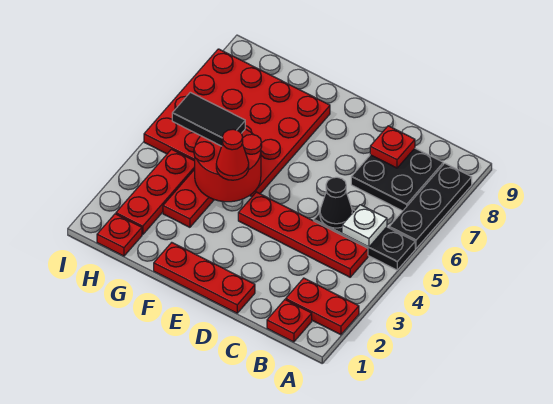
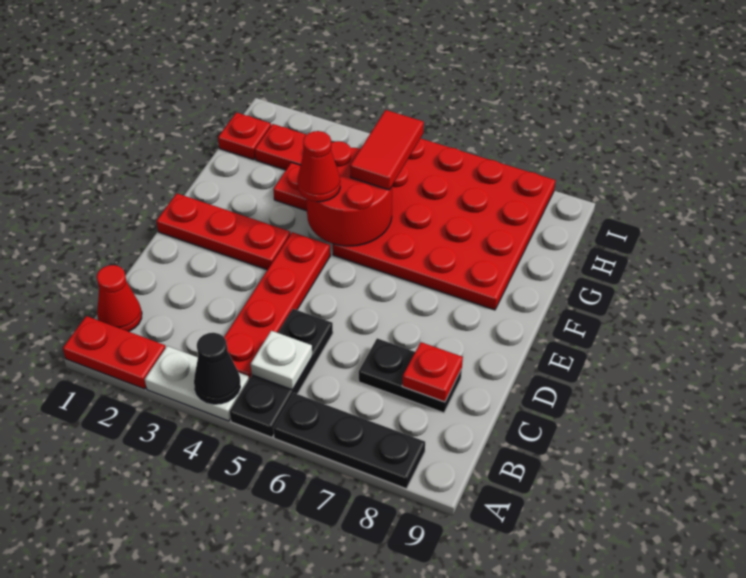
red plate A2:B2 level 1 -> red plate A1:A2 level 1
none -> white plate A3:A4 level 1
red plate B1 level 1 -> red cone B1 level 1
black plate B7:C8 level 1 -> black plate C7:C8 level 1
black cone C5 level 2 -> black cone A4 level 2
red plate D1:F1 level 1 -> red plate E1:E3 level 1
black tile G5:H5 level 3 -> red tile G5:H5 level 3

